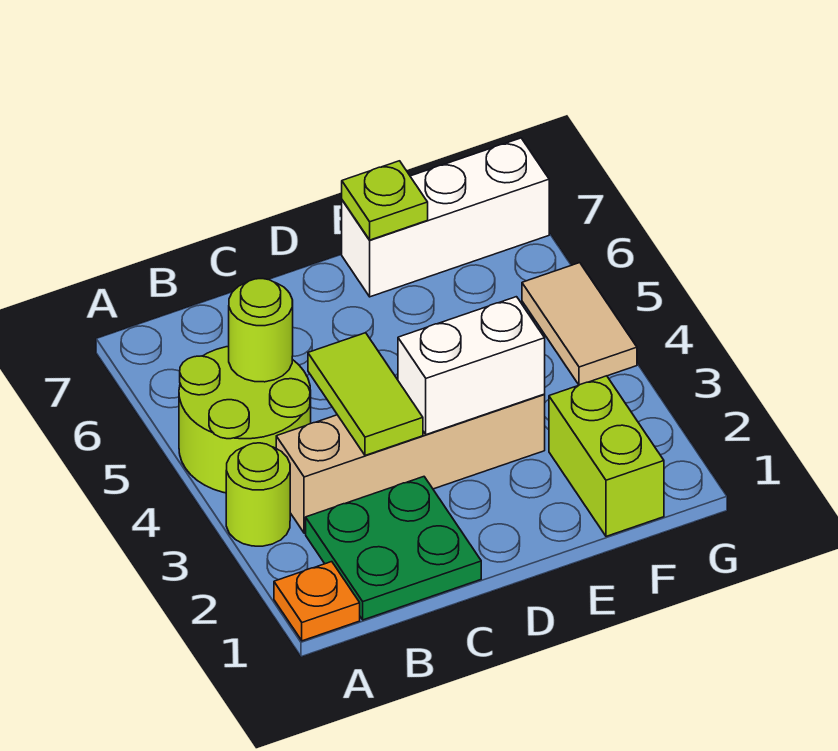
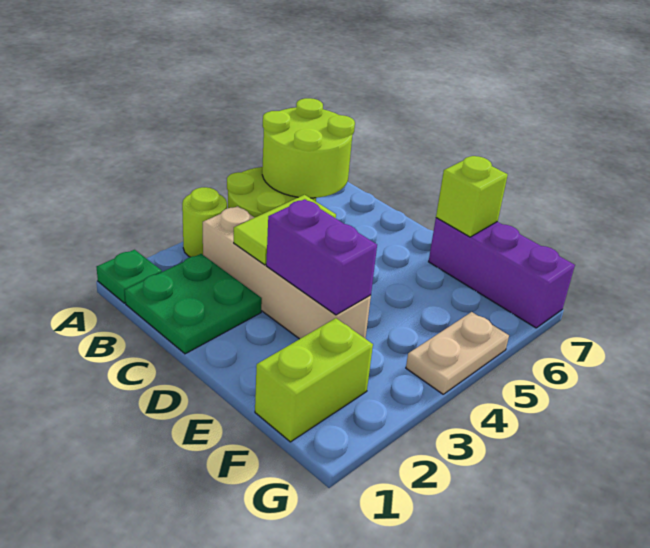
orange plate A1 level 1 -> green plate A1 level 1
lime round brick B5 level 2 -> lime round brick A5:B6 level 2
white brick D3:E3 level 2 -> purple brick D3:E3 level 2
white brick E7:G7 level 1 -> purple brick E7:G7 level 1
lime plate E7 level 2 -> lime brick E7 level 2
tan tile G4:G5 level 1 -> tan plate G4:G5 level 1

